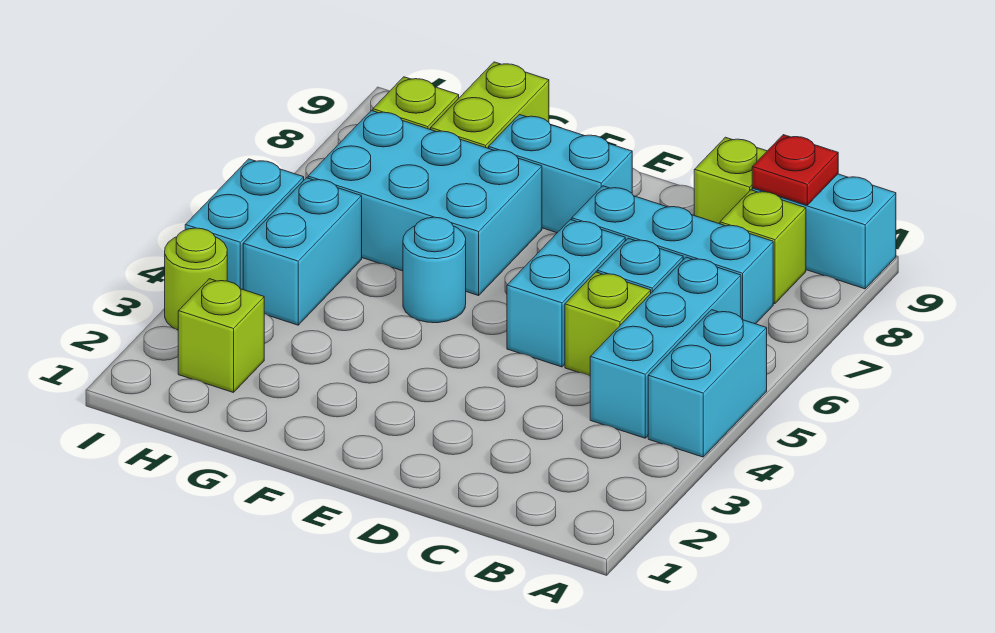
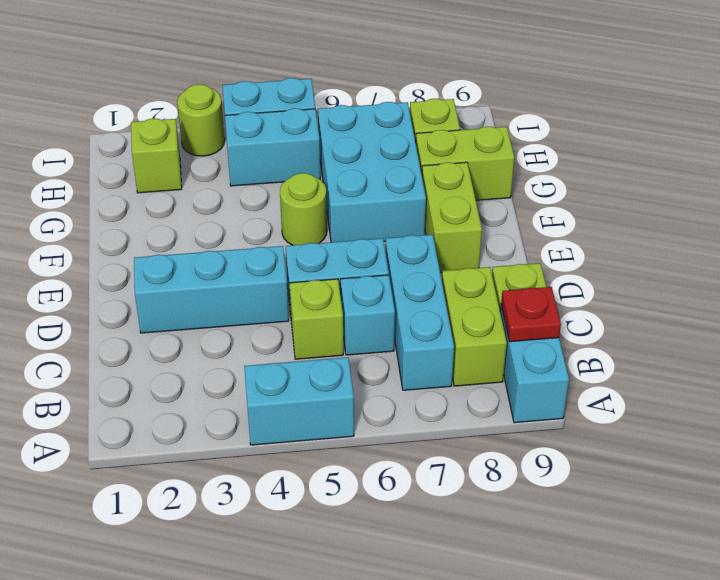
cyan brick B4:B6 level 1 -> cyan brick D2:D4 level 1
lime brick B8 level 1 -> lime brick B8:C8 level 1
cyan brick E8:F8 level 1 -> lime brick E8:F8 level 1
cyan round brick F5 level 1 -> lime round brick F5 level 1

